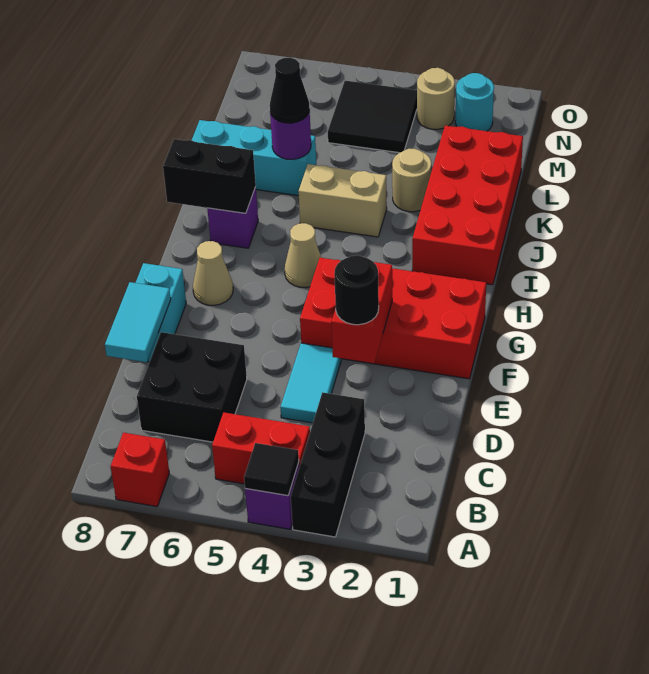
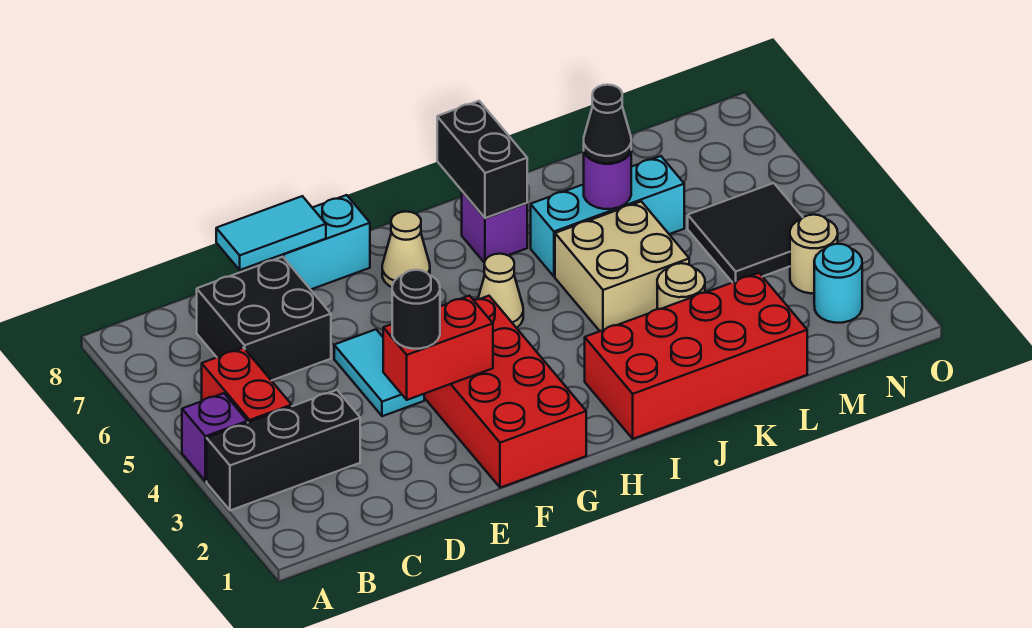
black tile A4 level 2 -> none
red brick A7 level 1 -> none
cyan tile D4:E4 level 1 -> cyan tile E4:E5 level 1
tan brick J4:J5 level 1 -> tan brick J4:K5 level 1
cyan brick K6:K8 level 1 -> cyan brick J6:L6 level 1

